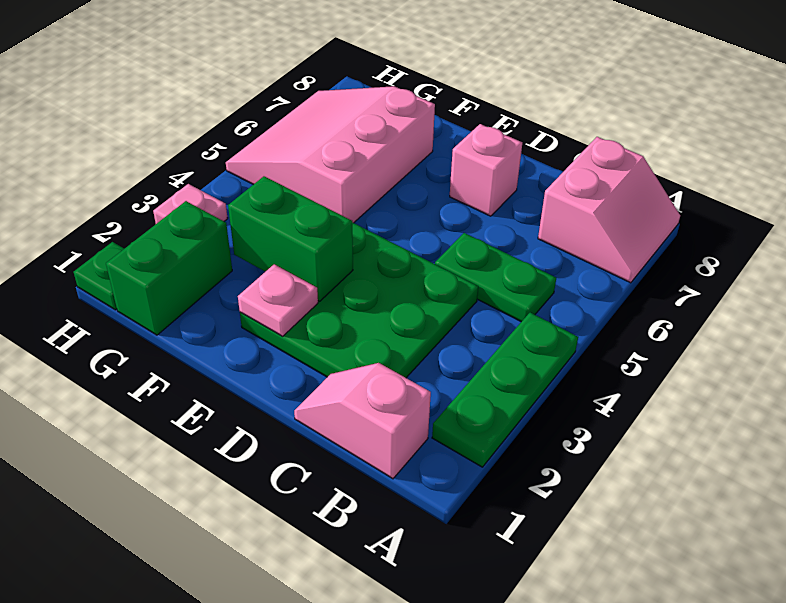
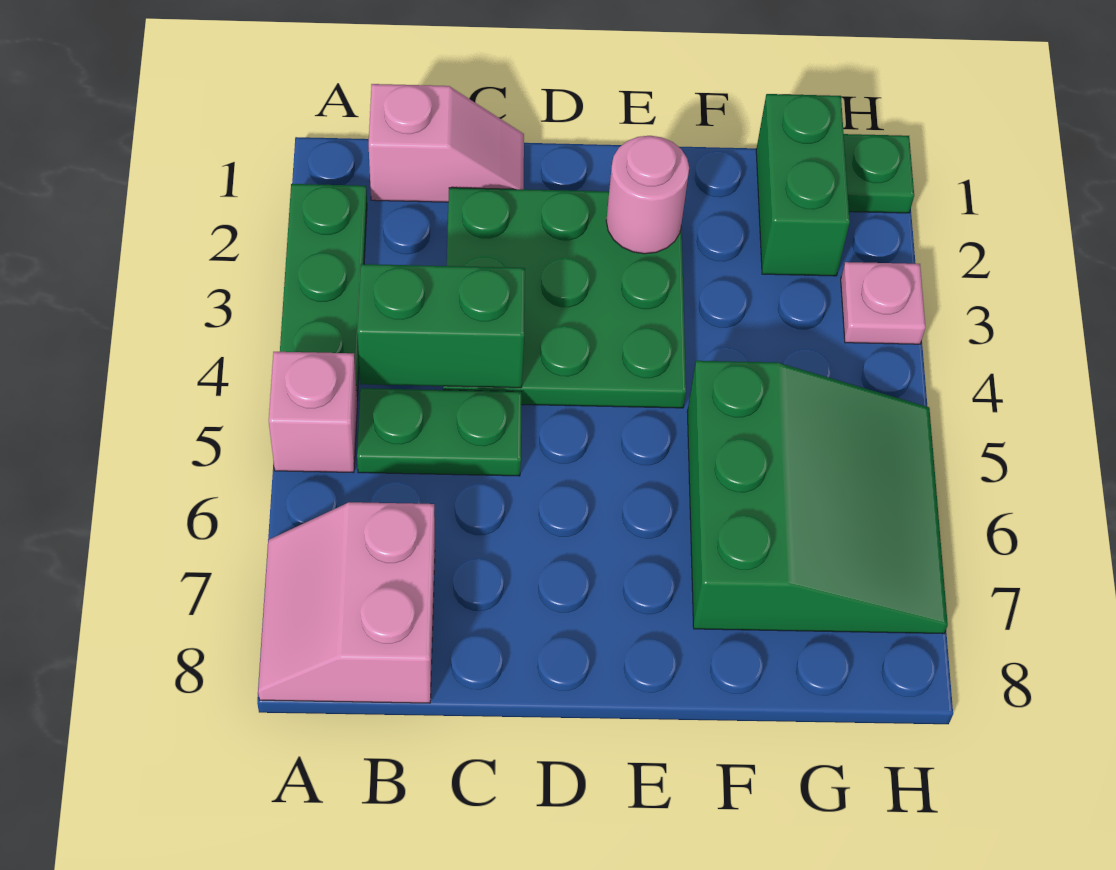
pink brick D7 level 1 -> pink brick A5 level 1
pink plate E2 level 2 -> pink round brick E2 level 2
green brick E3:F3 level 2 -> green brick B4:C4 level 2
pink slope F5:H7 level 1 top F -> green slope F5:H7 level 1 top F

